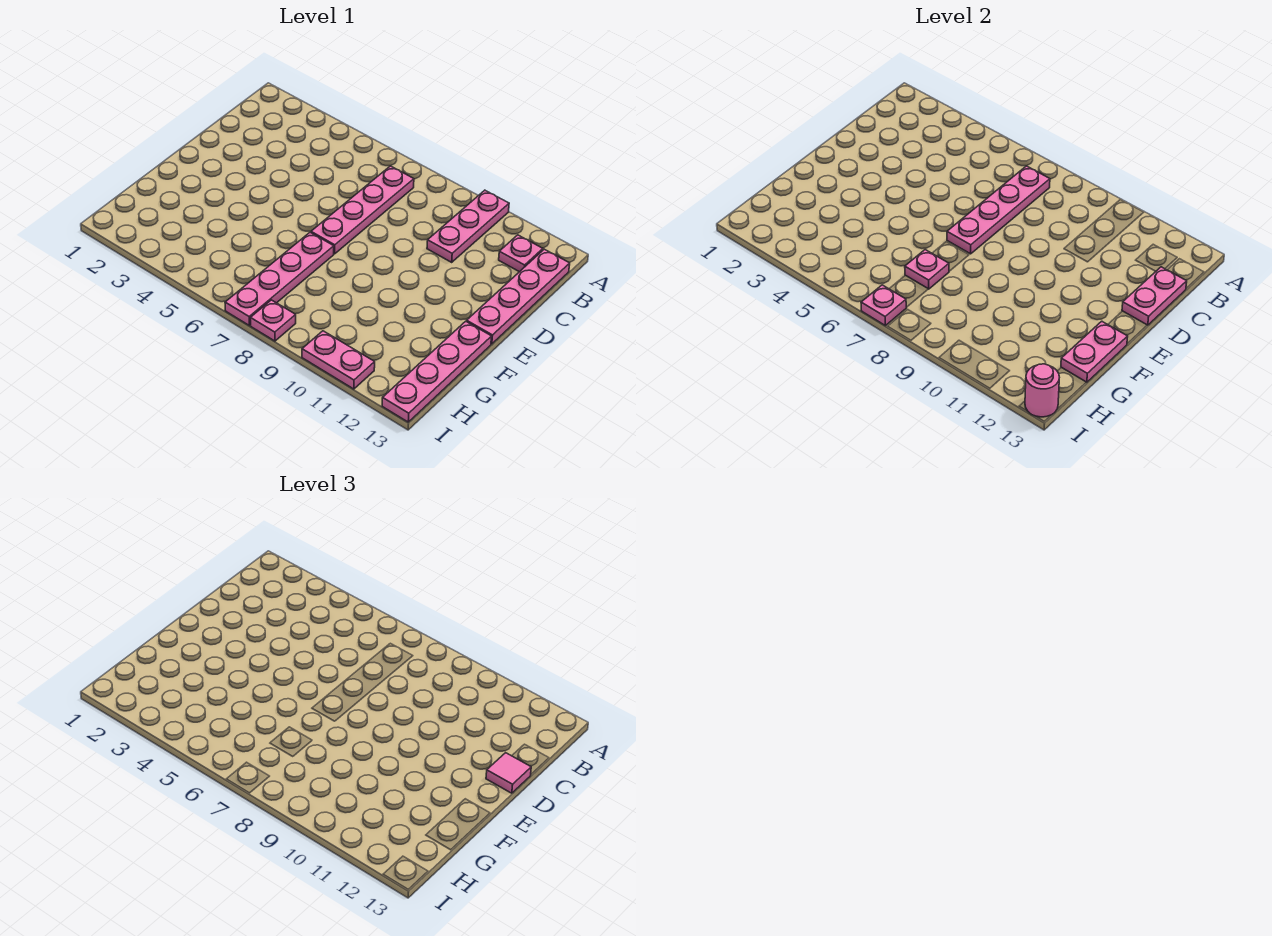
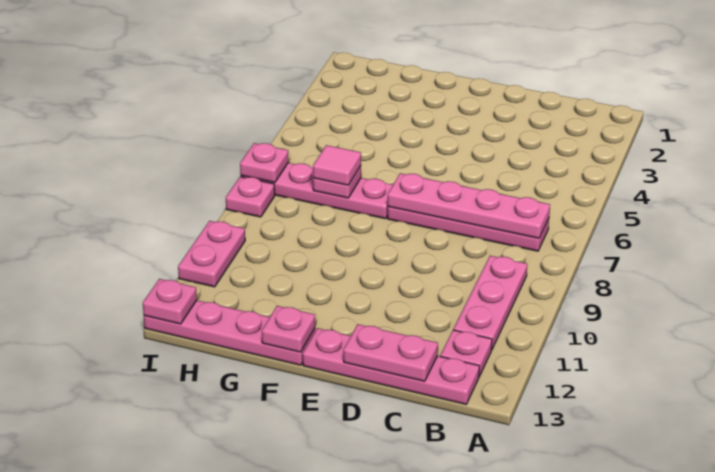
pink plate A10:C10 level 1 -> pink plate B9:B11 level 1
pink tile D13 level 3 -> pink tile G7 level 3
pink plate F13:G13 level 2 -> pink plate F13 level 2
pink round brick I13 level 2 -> pink plate I13 level 2

